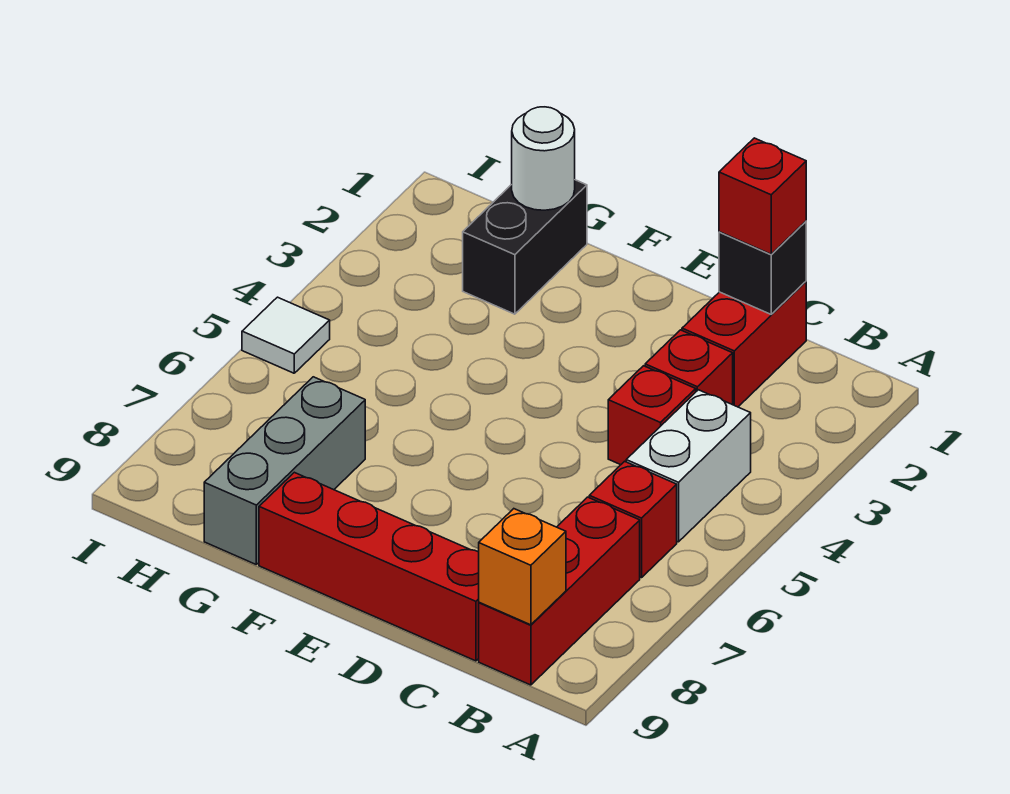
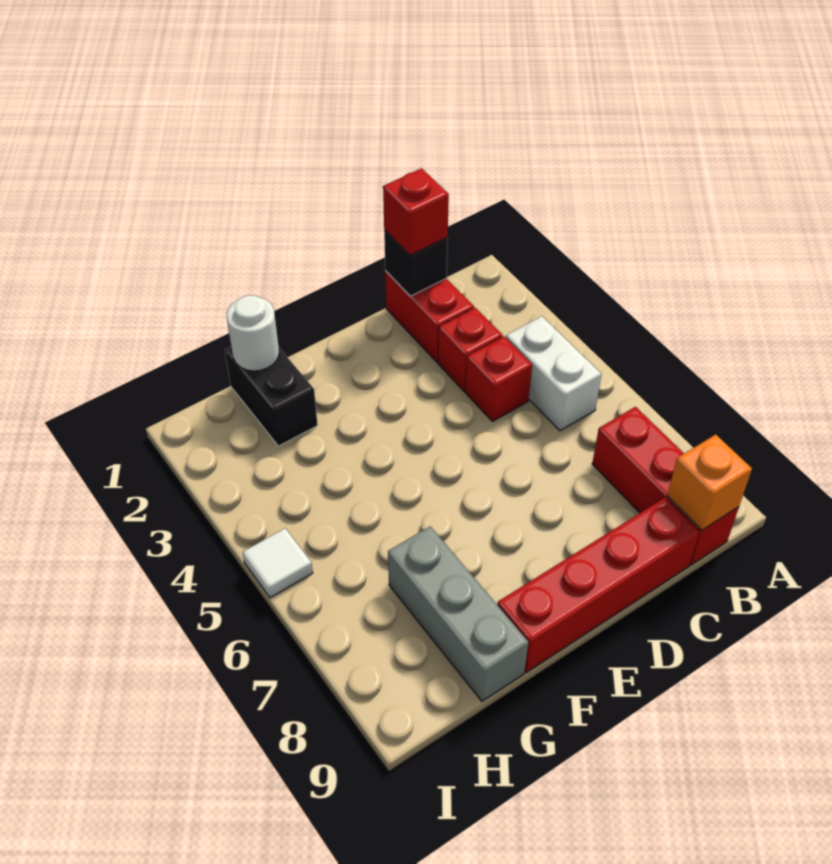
red brick B6 level 1 -> none

